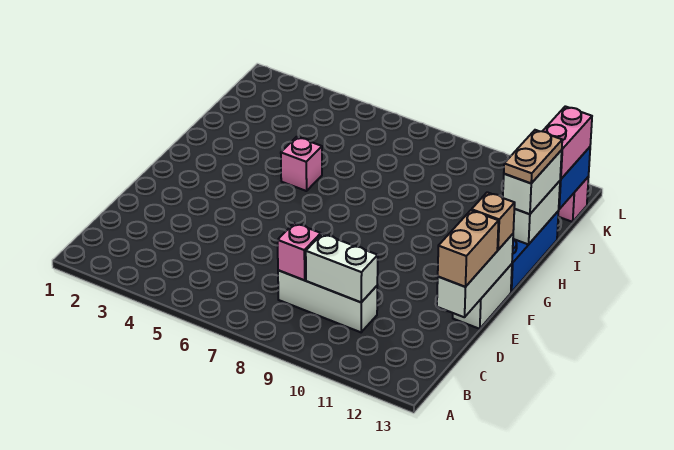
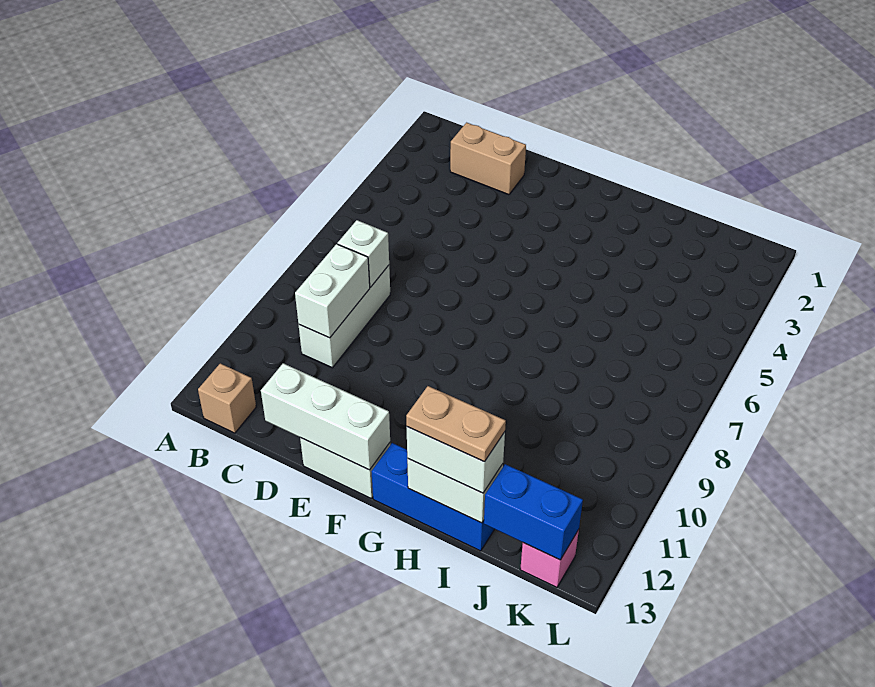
pink brick C8 level 2 -> white brick C8 level 2
tan brick D13:E13 level 3 -> tan brick C2:D2 level 1
tan brick F13 level 3 -> tan brick B13 level 1
pink brick H5 level 1 -> none
pink brick J13:K13 level 3 -> none

